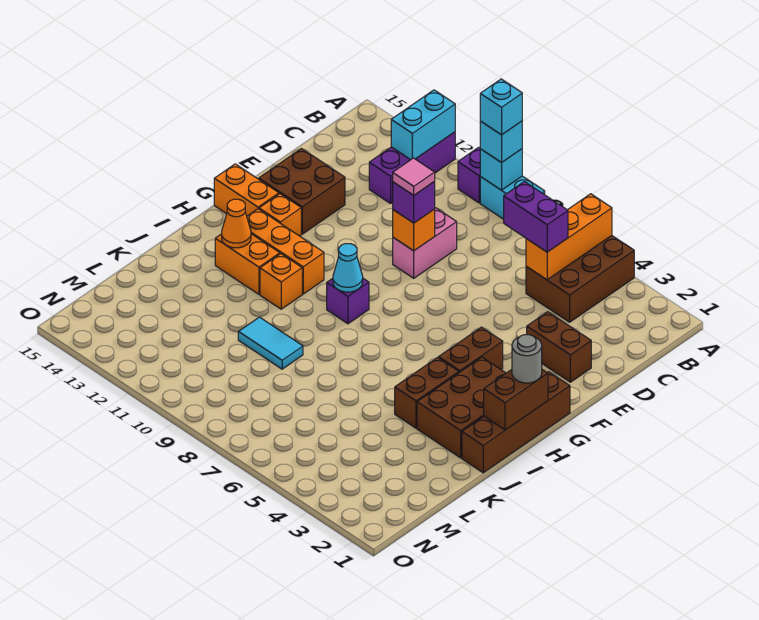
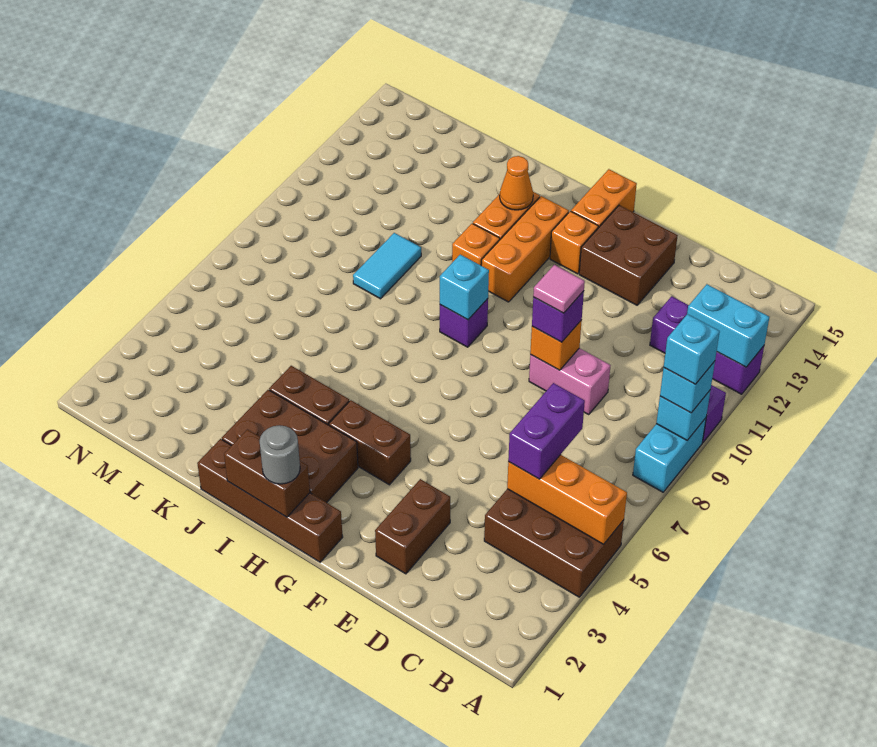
cyan cone H9 level 2 -> cyan brick H9 level 2

